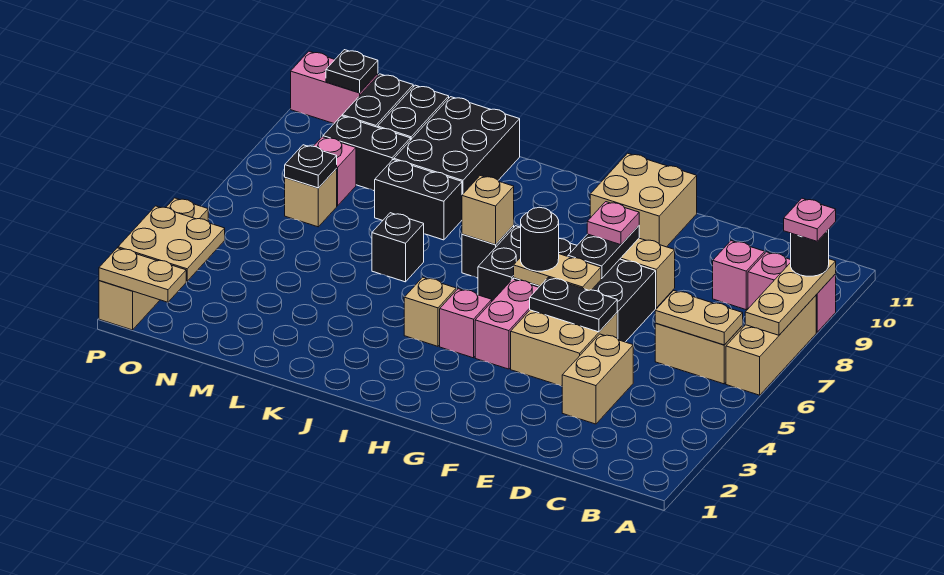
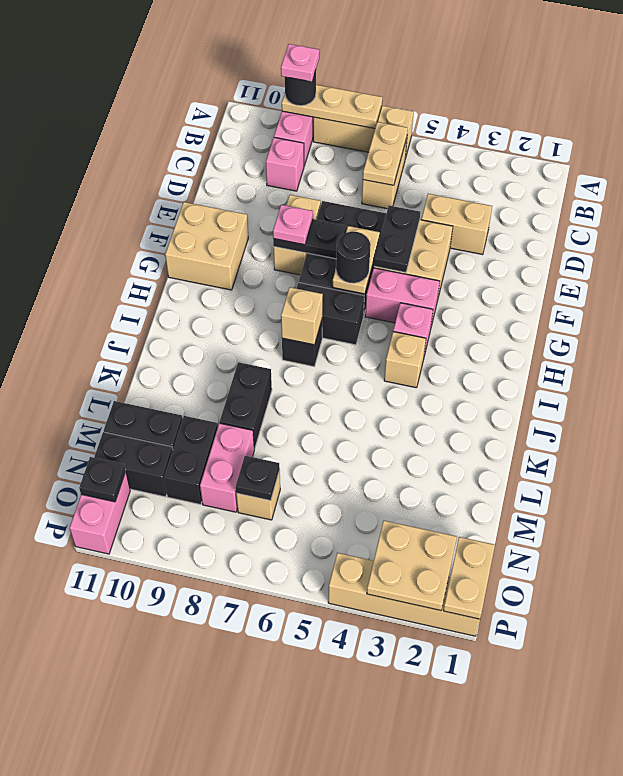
black brick K6 level 1 -> none
black brick K9:L11 level 1 -> none
pink brick N8 level 1 -> pink brick M8:N8 level 1

